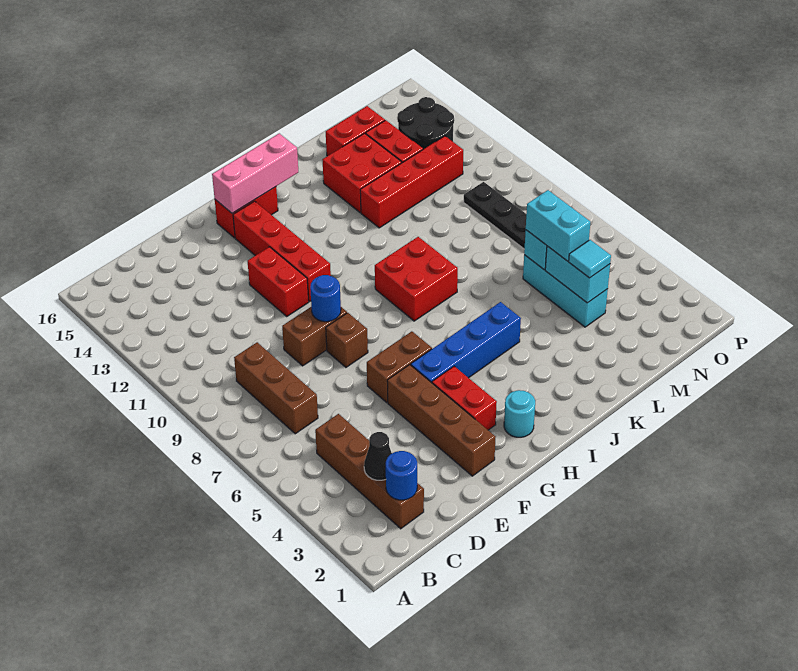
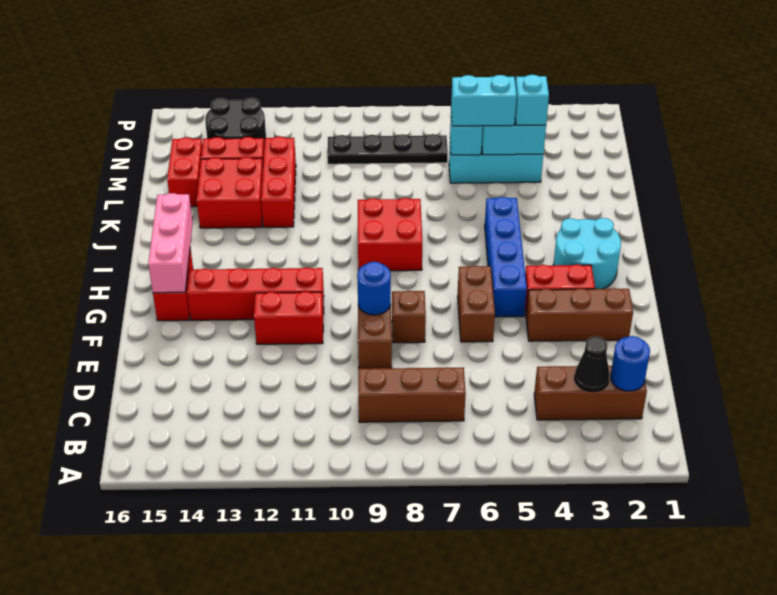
brown brick C2:C5 level 1 -> brown brick C2:C4 level 1
brown brick F2:F5 level 1 -> brown brick F2:F4 level 1
cyan round brick H2 level 1 -> cyan round brick H2:I3 level 1
red brick K12:N12 level 1 -> red brick K12:M12 level 1
cyan tile M4 level 3 -> cyan brick M4 level 3

